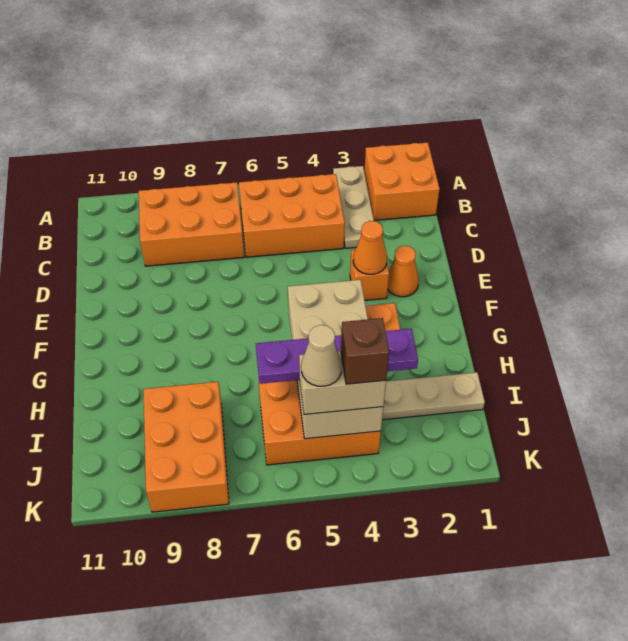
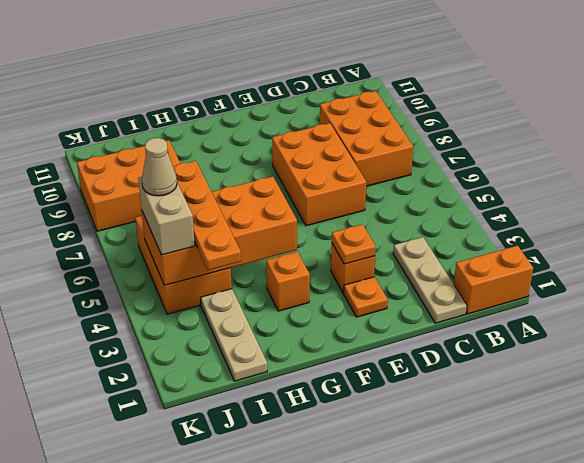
orange brick A1:B2 level 1 -> orange brick A1:B1 level 1
tan plate A3:C3 level 1 -> tan plate C1:C3 level 1
orange brick B4:C6 level 1 -> orange brick D6:E8 level 1
orange cone E2 level 1 -> orange plate E2 level 1
orange cone E3 level 2 -> orange plate E3 level 2
tan brick G4:J5 level 2 -> orange brick G4:J5 level 2
purple plate I3:I6 level 3 -> orange plate I3:I6 level 3
brown brick J4 level 4 -> none

